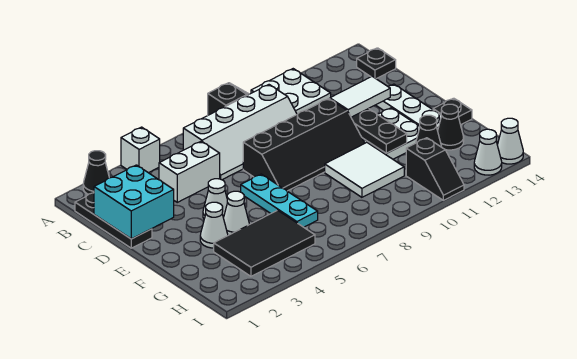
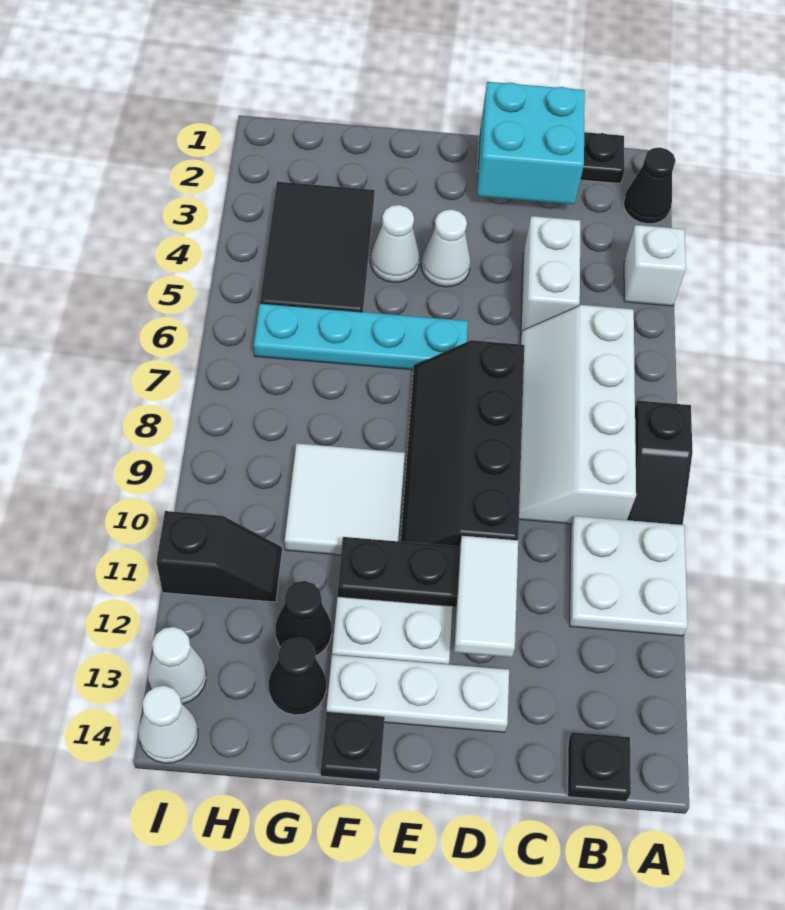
cyan plate E6:G6 level 1 -> cyan plate E6:H6 level 1
white cone F3 level 1 -> none
black slope H11:I11 level 1 top H -> black slope H11:I11 level 1 top I

